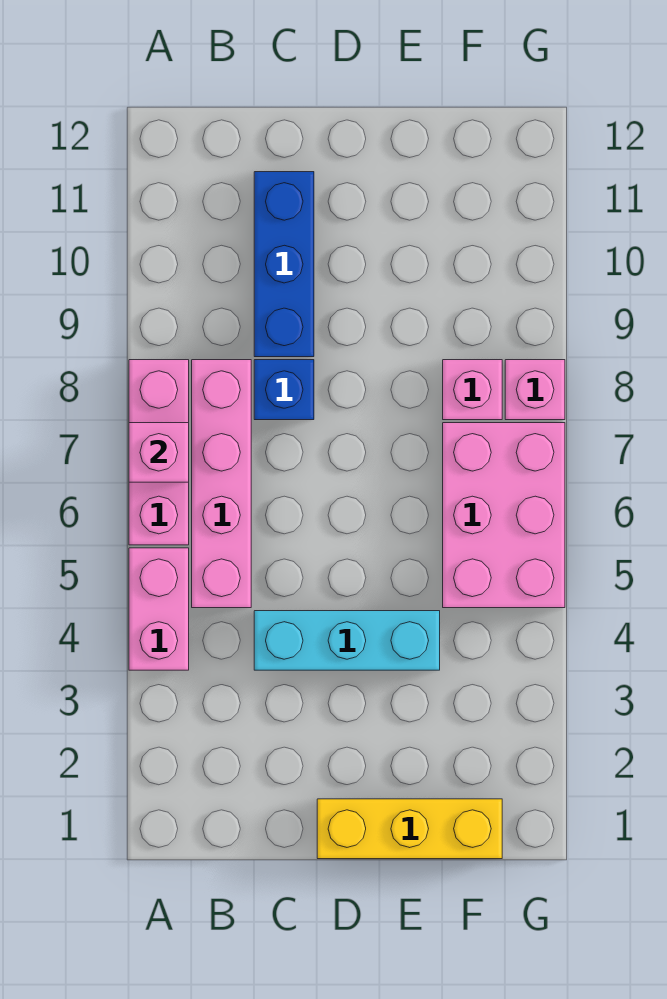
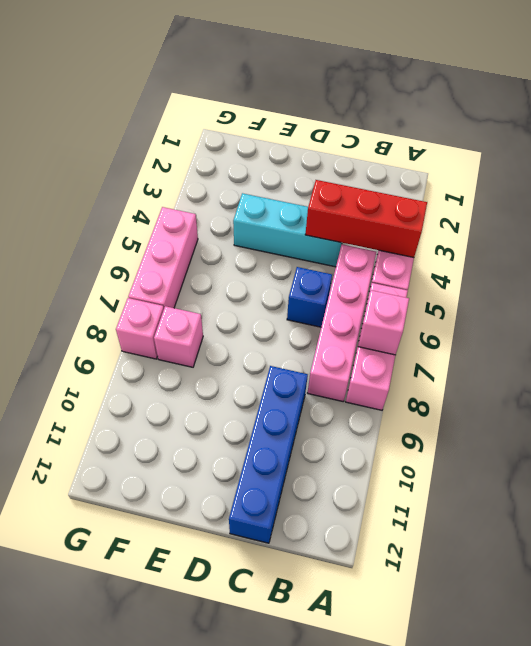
none -> red brick A4:C4 level 2
blue brick C8 level 1 -> blue brick C6 level 1
blue brick C9:C11 level 1 -> blue brick C9:C12 level 1
yellow brick D1:F1 level 1 -> none
pink brick F5:G7 level 1 -> pink brick G5:G7 level 1

